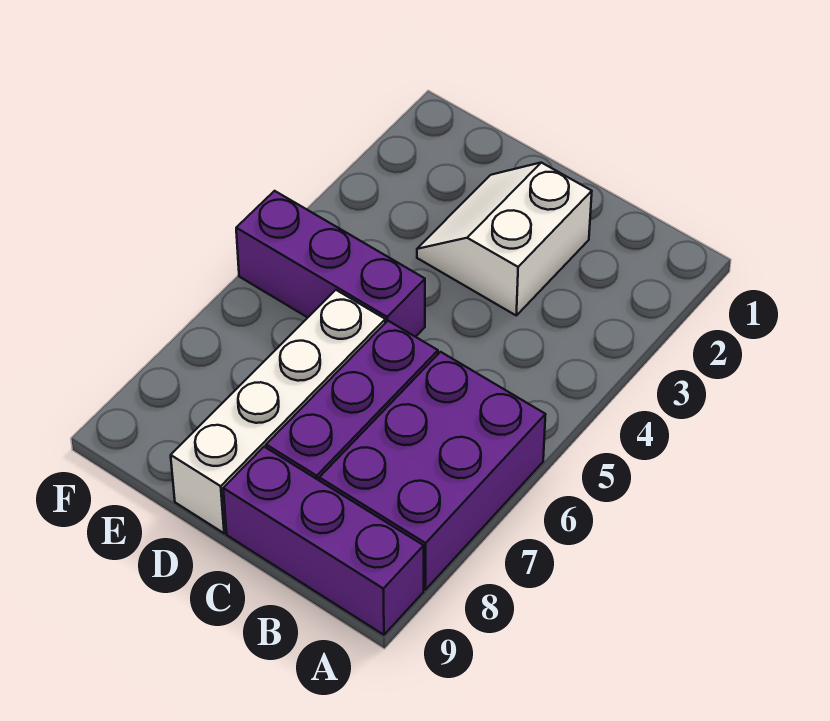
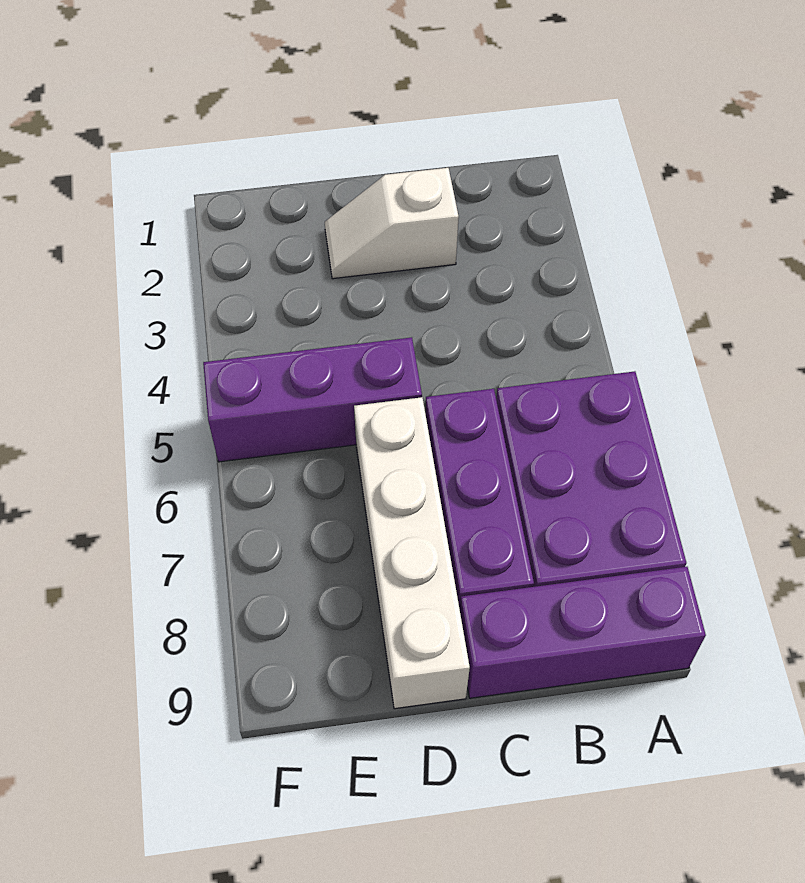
white slope C2:D3 level 1 top C -> white slope C2:D2 level 1 top C

